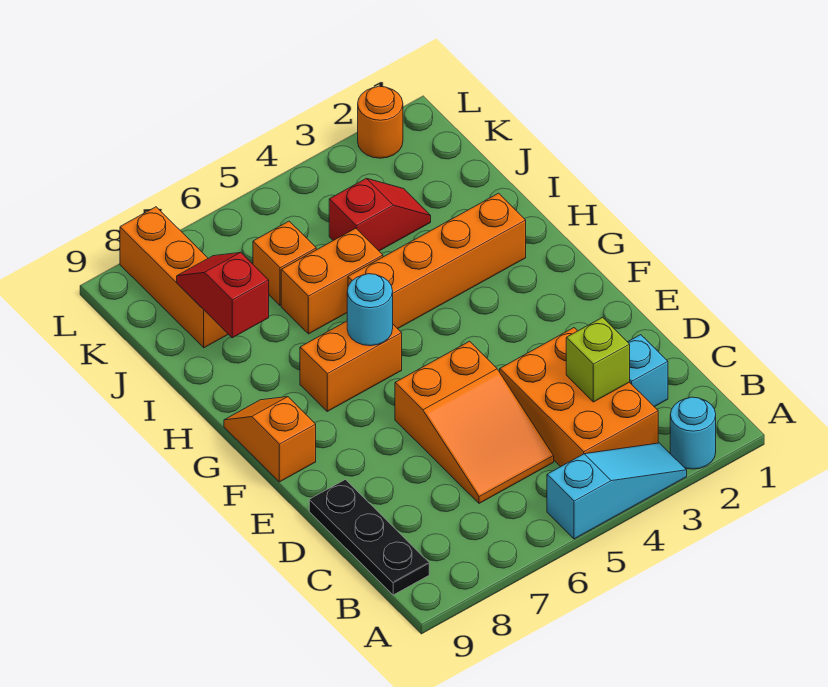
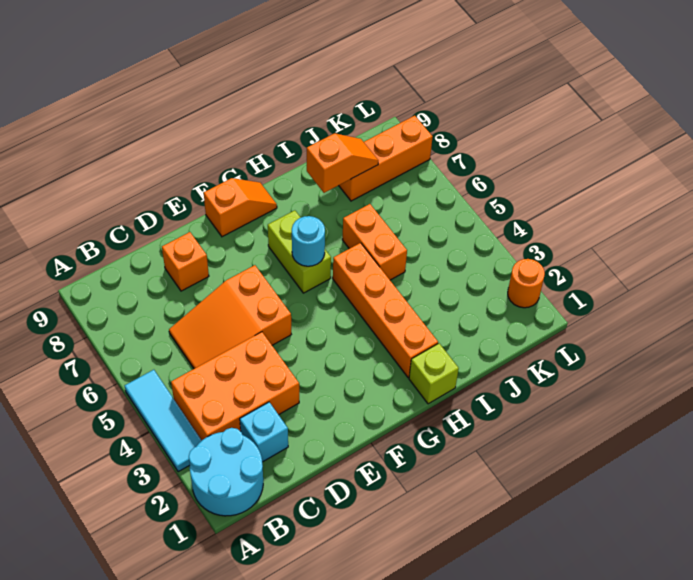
cyan round brick A2 level 1 -> cyan round brick A1:B2 level 1
cyan slope A3:A5 level 1 top 5 -> cyan tile A3:A5 level 1
black plate B9:D9 level 1 -> none
lime brick C3 level 2 -> lime brick H1 level 1
orange brick G6:G7 level 1 -> lime brick G6:G7 level 1
red slope I8:J8 level 2 top I -> orange slope I8:J8 level 2 top I
red slope J3:J4 level 1 top 4 -> none
orange brick J6 level 1 -> orange brick D8 level 1

